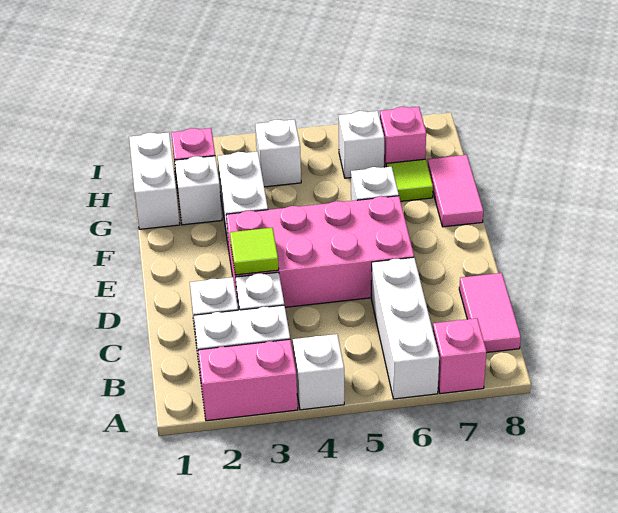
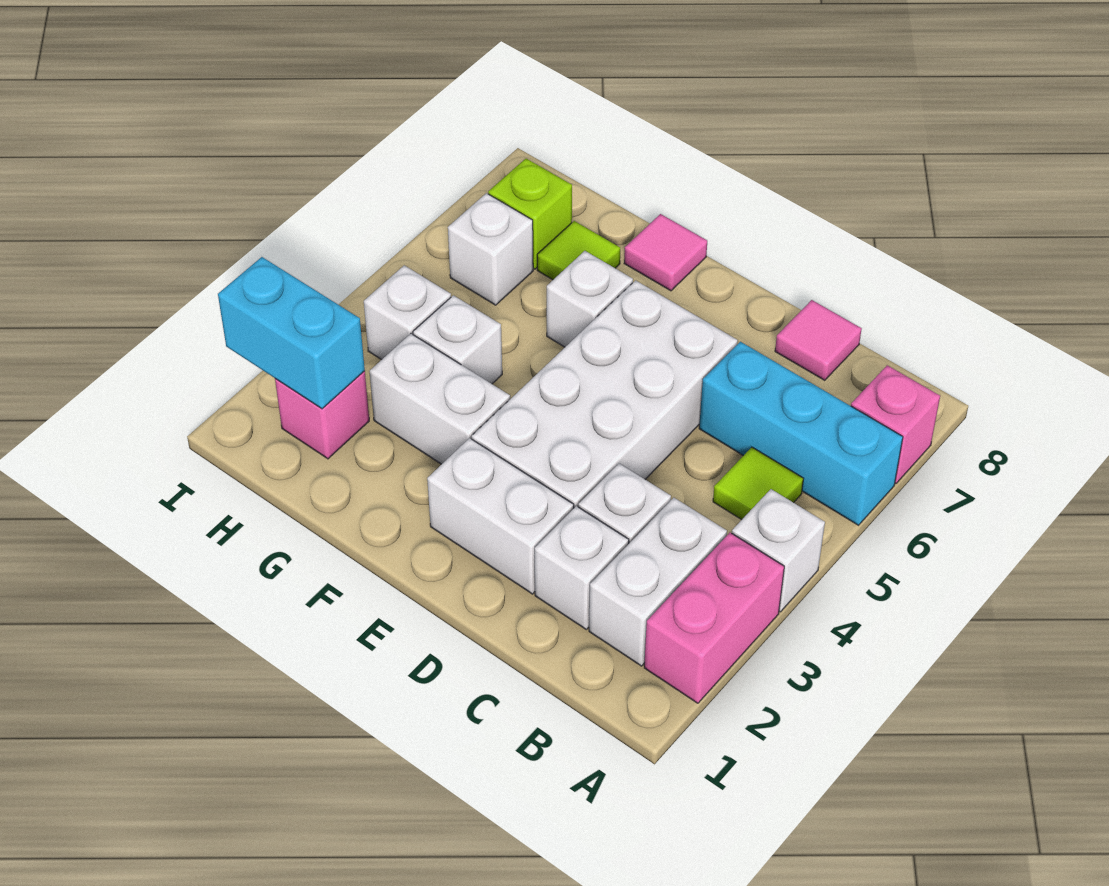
white brick A6:C6 level 1 -> cyan brick A6:C6 level 1
pink tile B8:C8 level 1 -> pink tile C8 level 1
pink brick D3:E6 level 1 -> white brick D3:E6 level 1
lime tile D3 level 2 -> lime tile B5 level 1
pink tile F8:G8 level 1 -> pink tile F8 level 1
white brick G1:H1 level 1 -> white brick D2:E2 level 1
white brick G2 level 1 -> white brick G4 level 1
none -> cyan brick H2:I2 level 2
pink brick H7 level 1 -> lime brick H7 level 1

